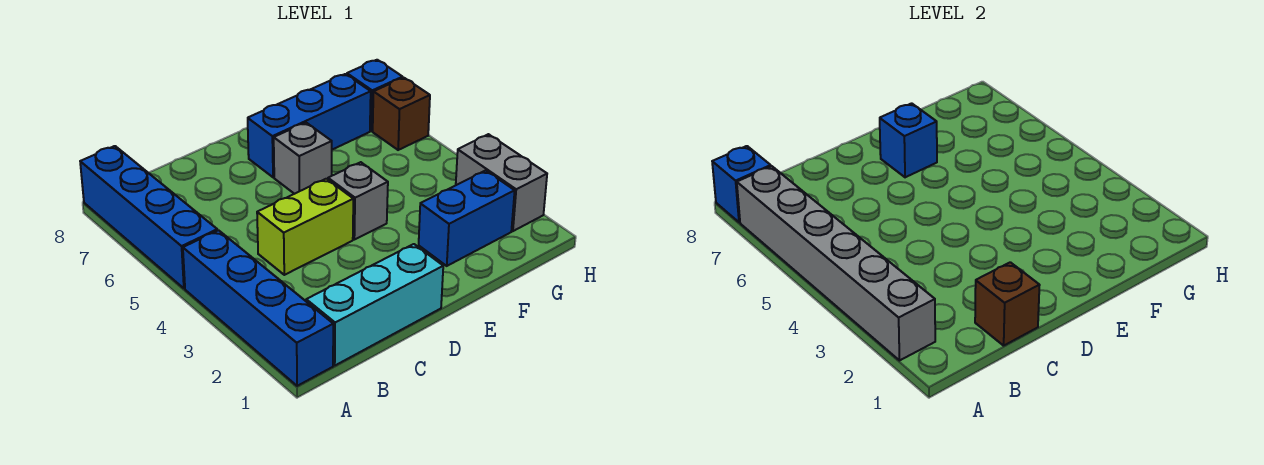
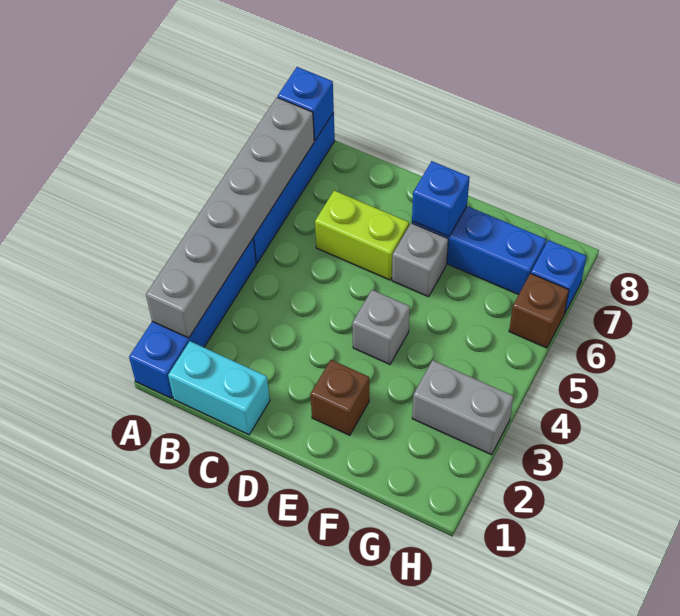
cyan brick B1:D1 level 1 -> cyan brick B1:C1 level 1
brown brick C1 level 2 -> brown brick E2 level 1
lime brick C4:D4 level 1 -> lime brick C6:D6 level 1
blue brick F2:G2 level 1 -> none
grey brick H2:H3 level 1 -> grey brick G3:H3 level 1

